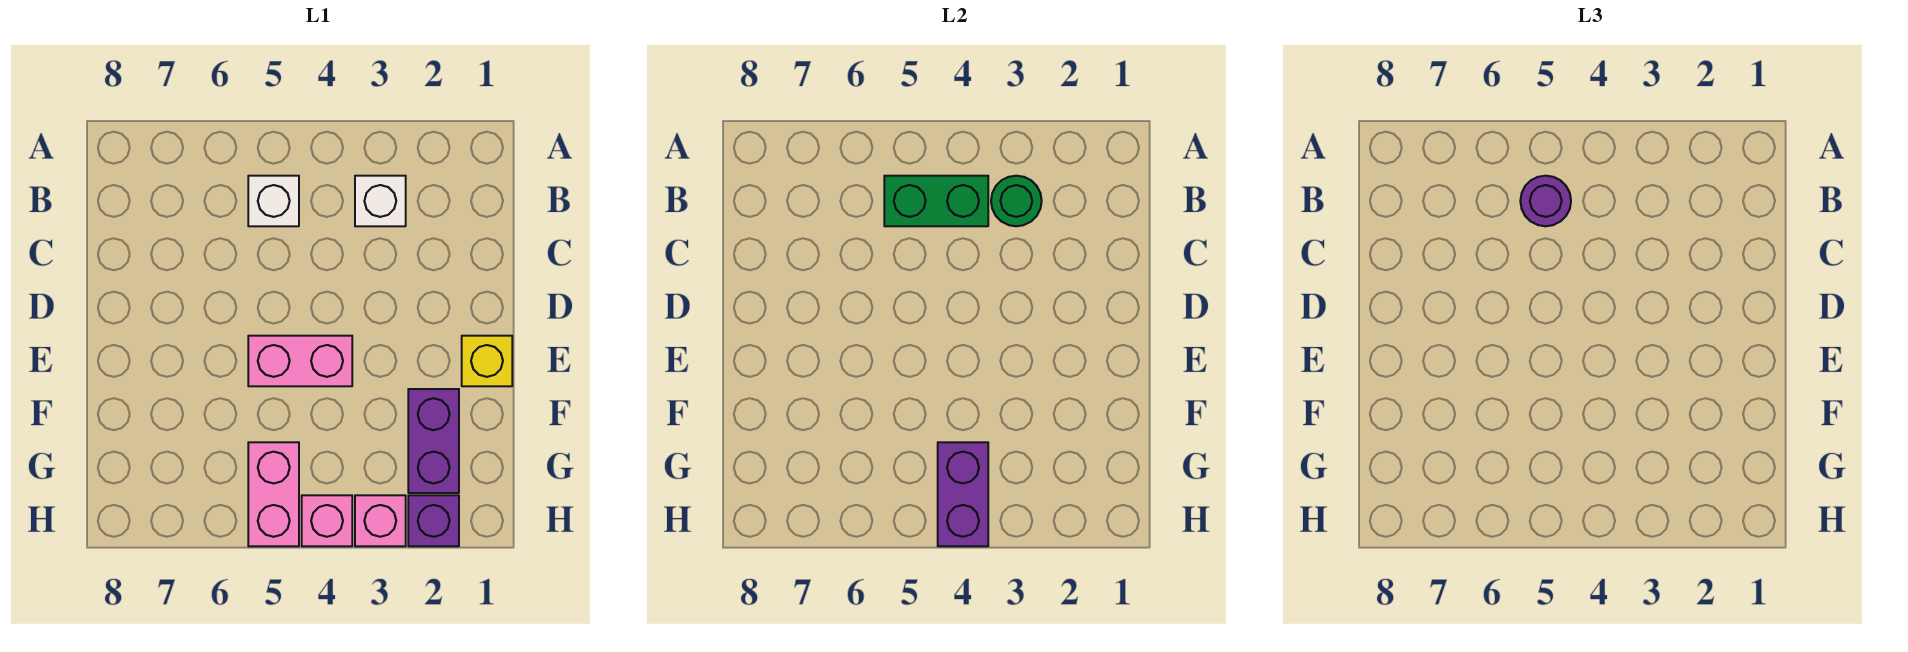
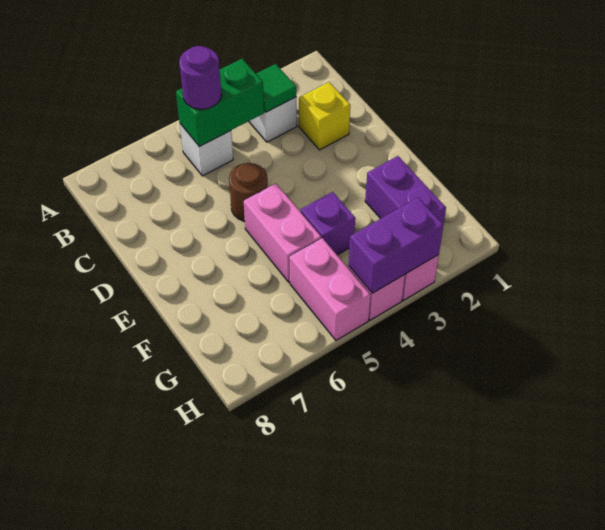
green round brick B3 level 2 -> green tile B3 level 2
none -> brown round brick D5 level 1
yellow brick E1 level 1 -> yellow brick C2 level 1
pink brick E4:E5 level 1 -> pink brick E5:F5 level 1
purple brick G4:H4 level 2 -> purple brick H3:H4 level 2
purple brick H2 level 1 -> purple brick F4 level 1

